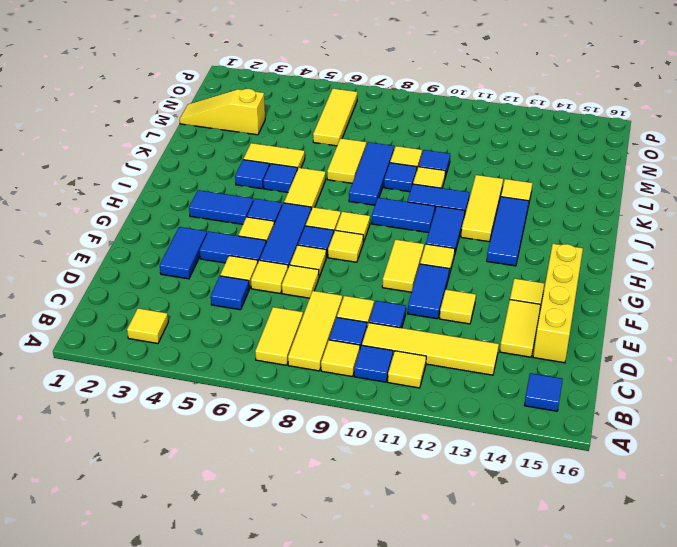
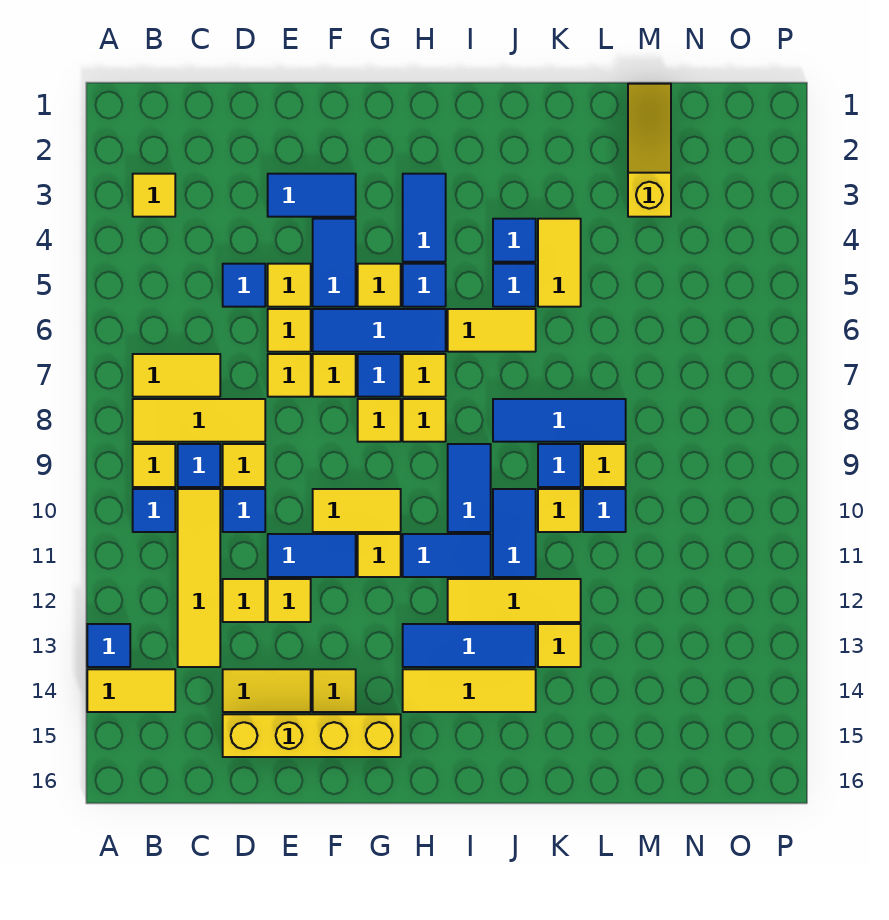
yellow tile B11 level 1 -> yellow tile D12 level 1
blue tile B15 level 1 -> blue tile A13 level 1
yellow tile K7:L7 level 1 -> yellow tile A14:B14 level 1
yellow tile M6:O6 level 1 -> yellow tile H14:J14 level 1

